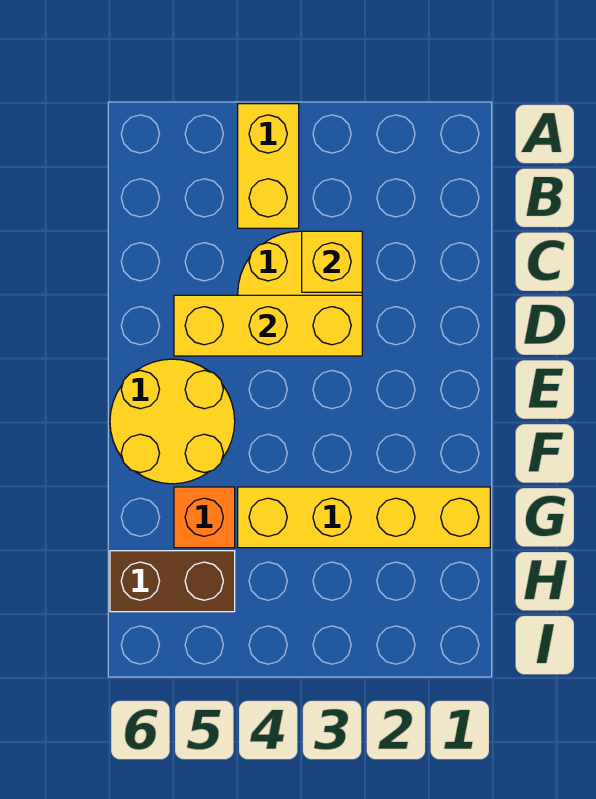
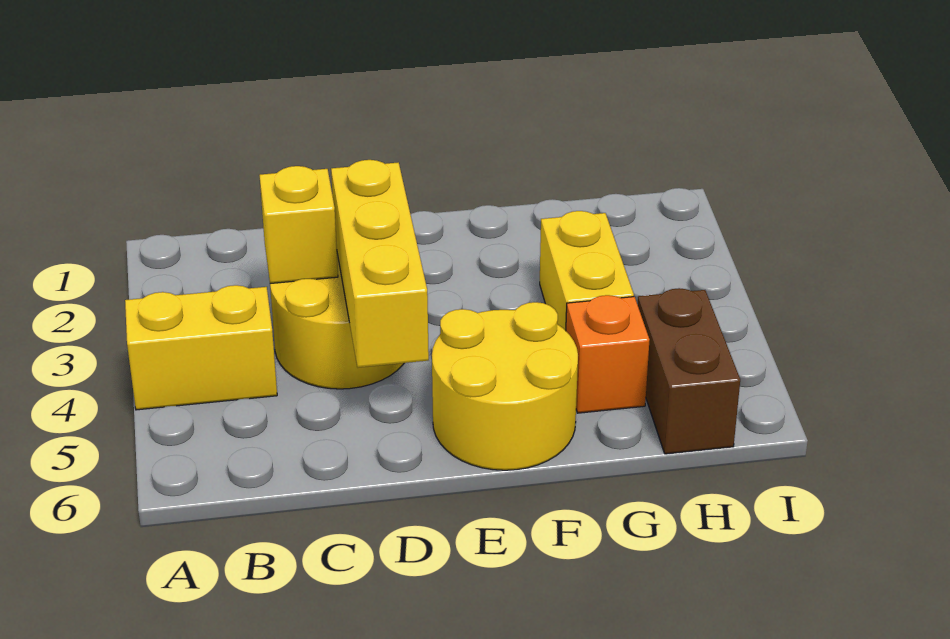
yellow brick G1:G4 level 1 -> yellow brick G3:G4 level 1

